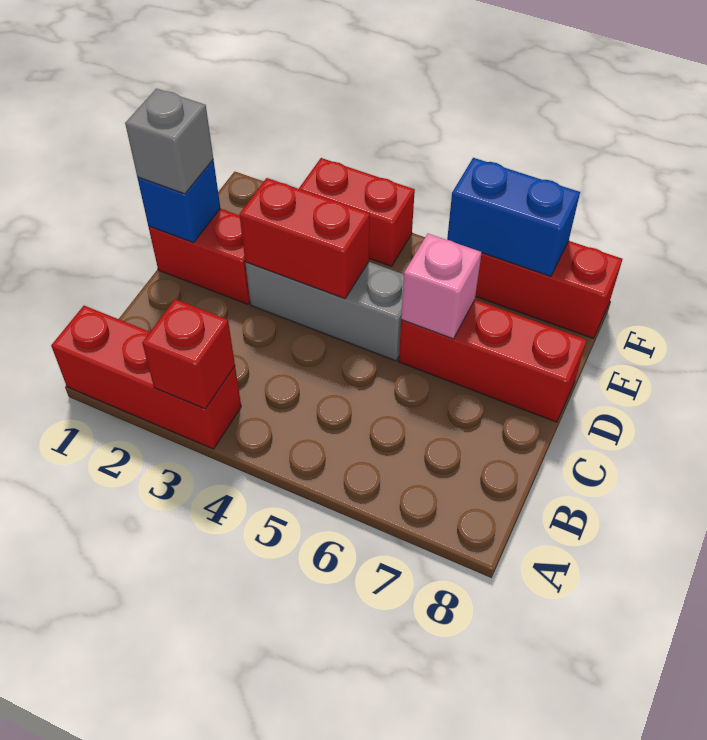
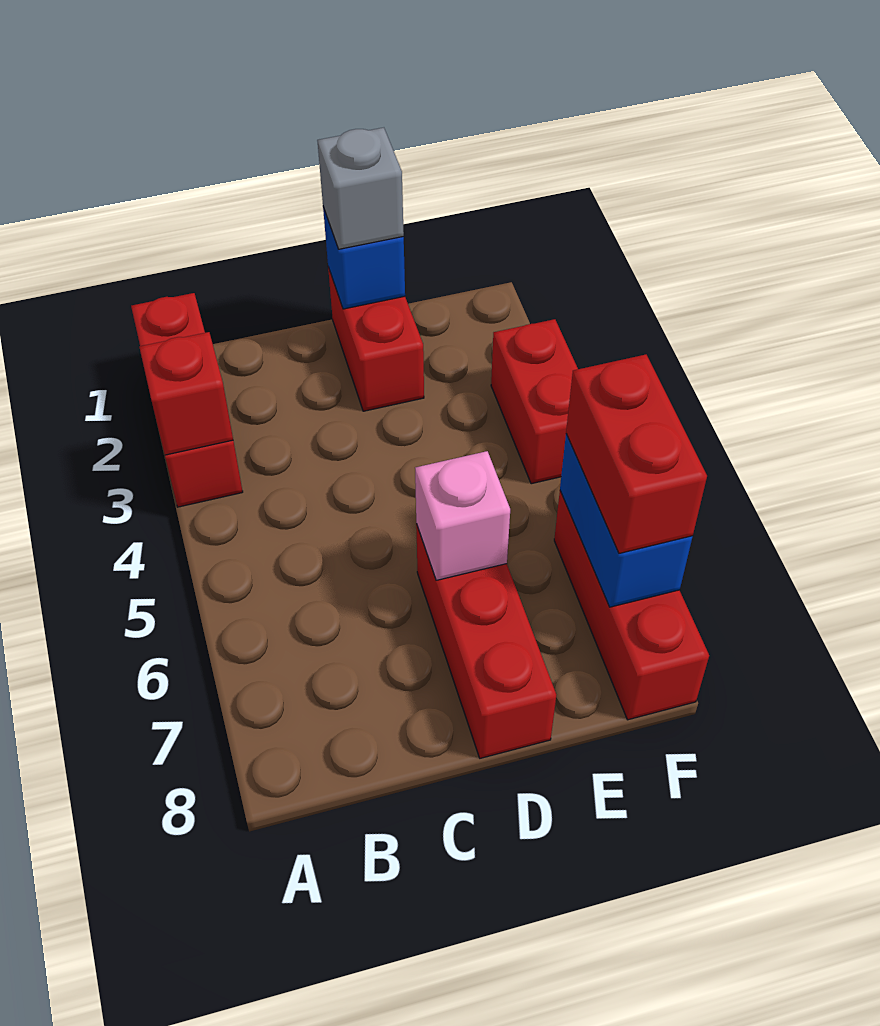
grey brick D3:D5 level 1 -> none
red brick D3:D4 level 2 -> red brick F6:F7 level 3

